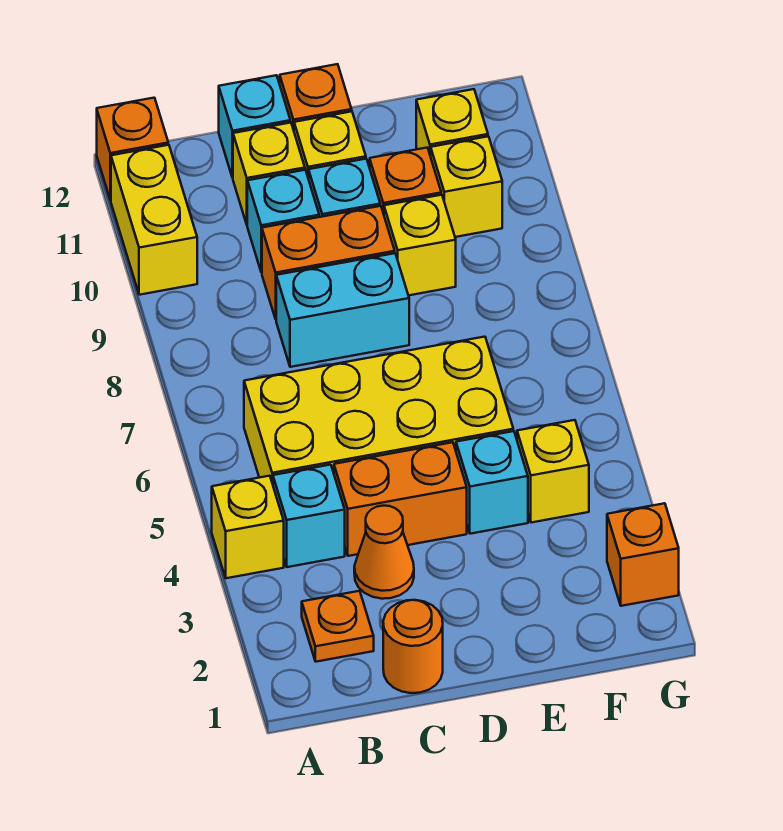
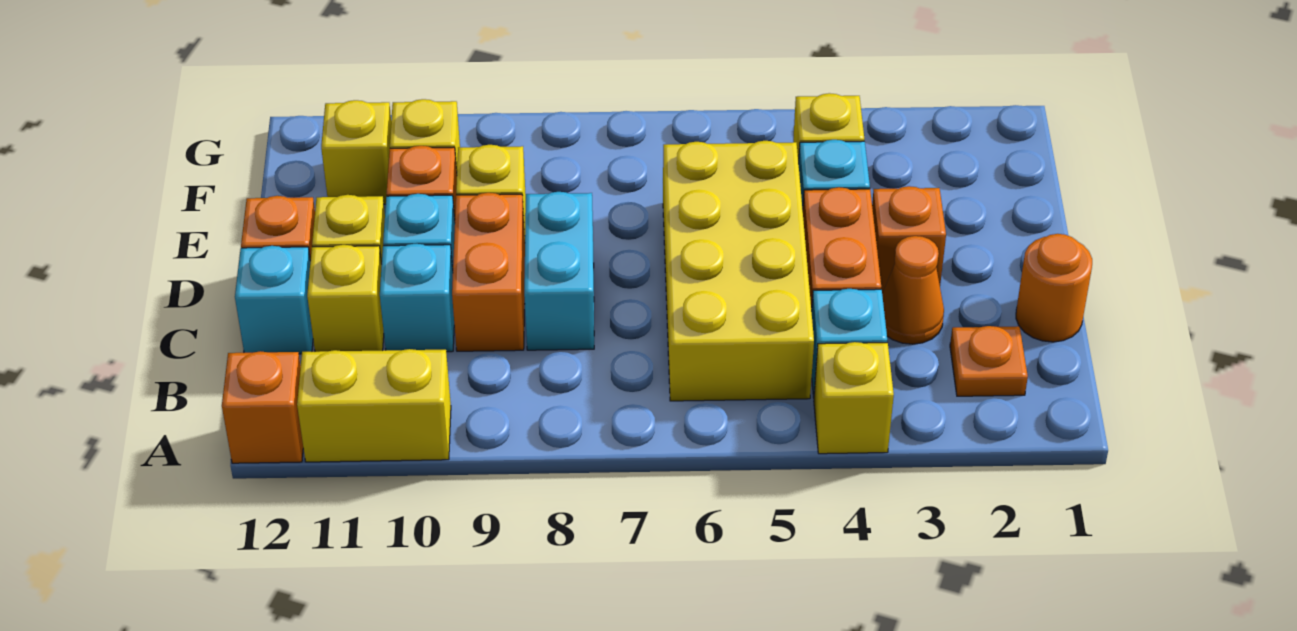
orange brick G2 level 1 -> orange brick D3 level 1

